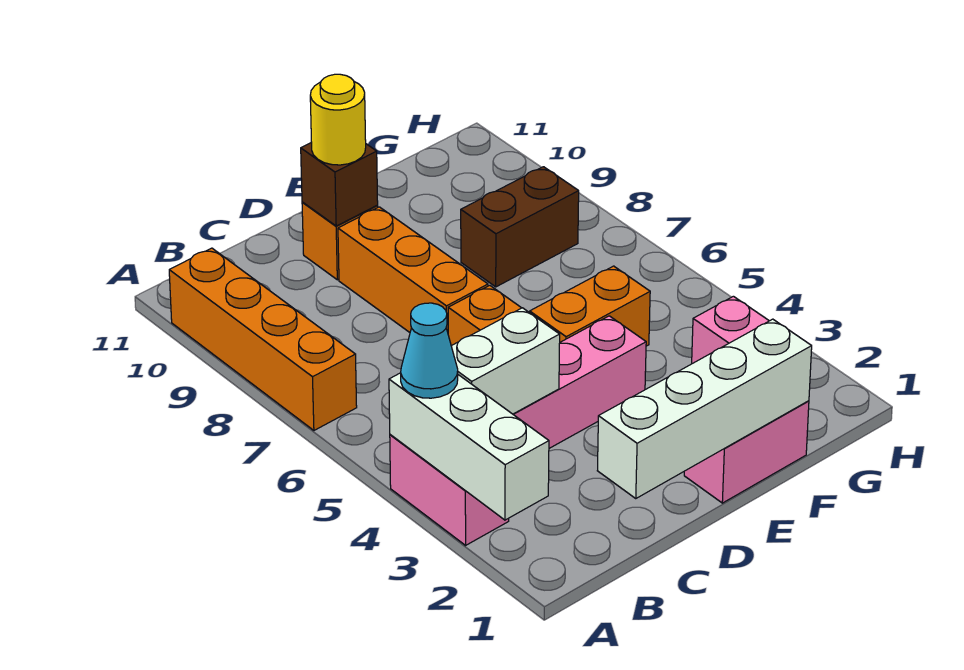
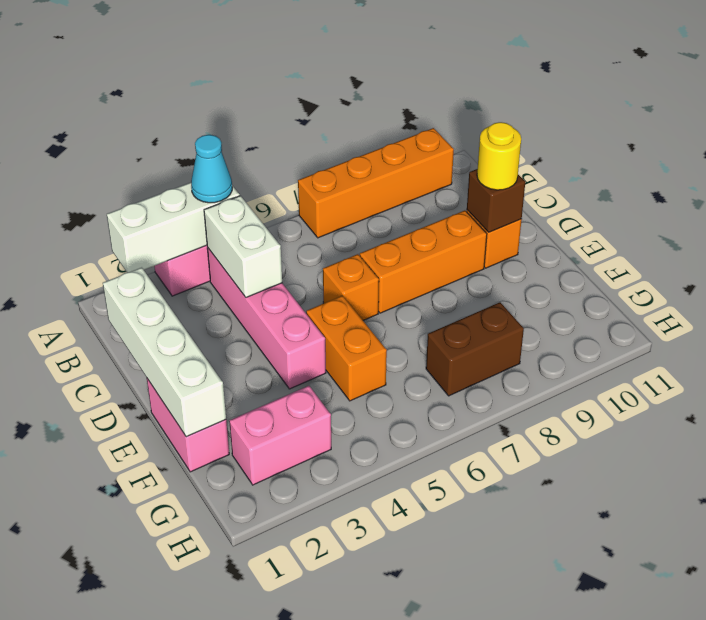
brown brick F8:G8 level 1 -> brown brick G7:G8 level 1

